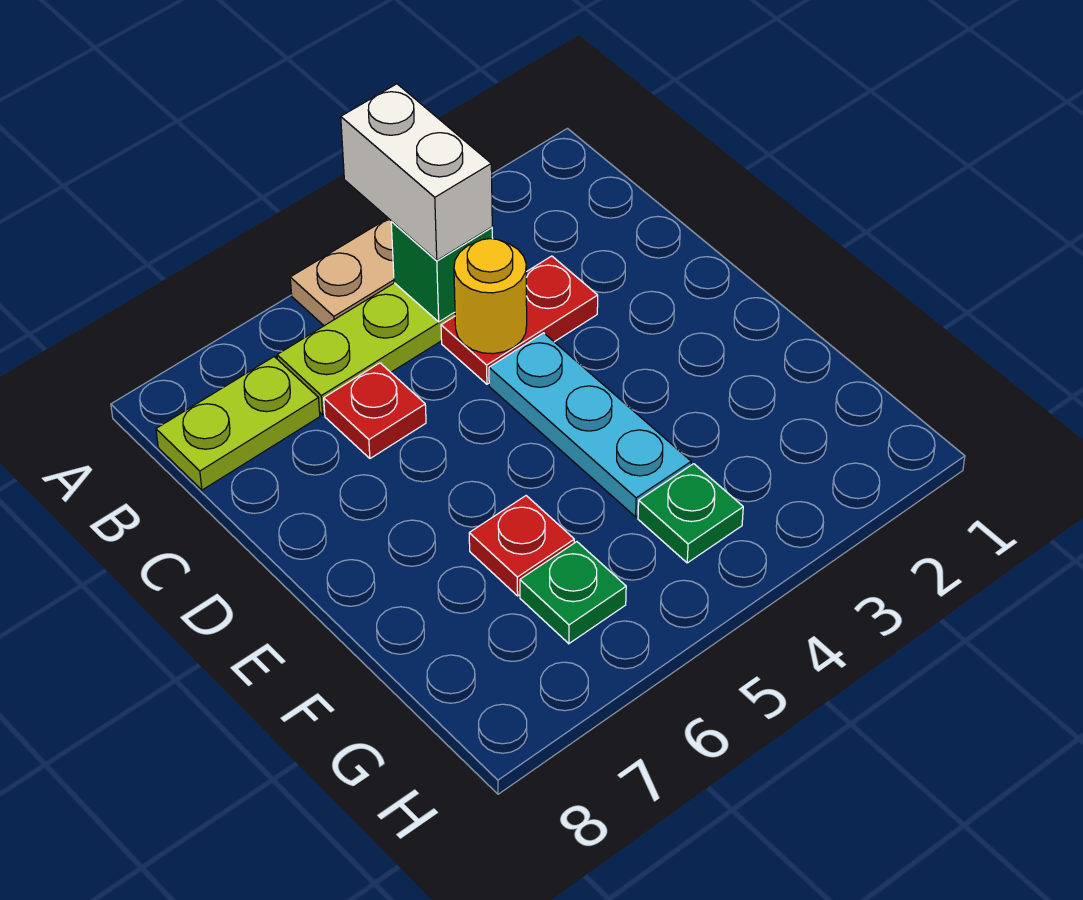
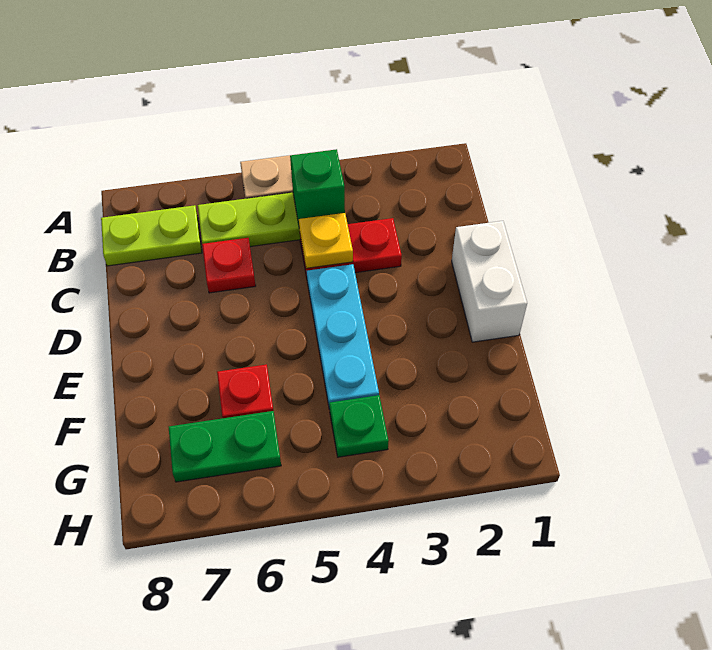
white brick A4:B4 level 3 -> white brick D1:E1 level 1
yellow round brick C4 level 2 -> yellow plate C4 level 2
green plate G6 level 1 -> green plate G6:G7 level 1

